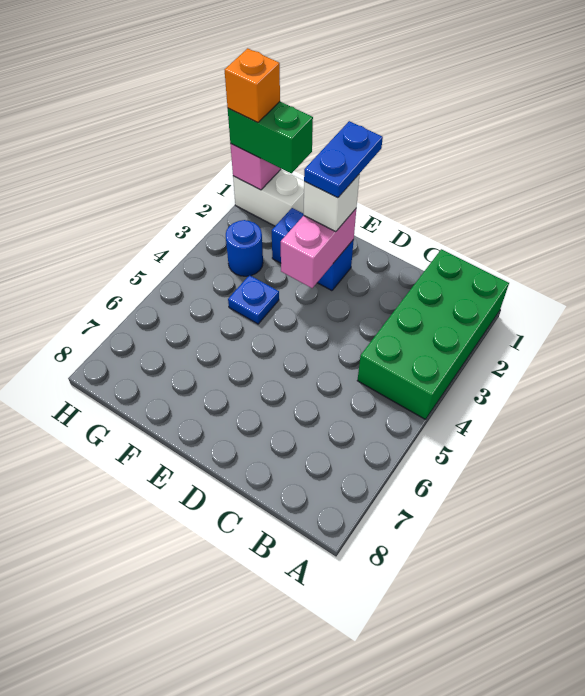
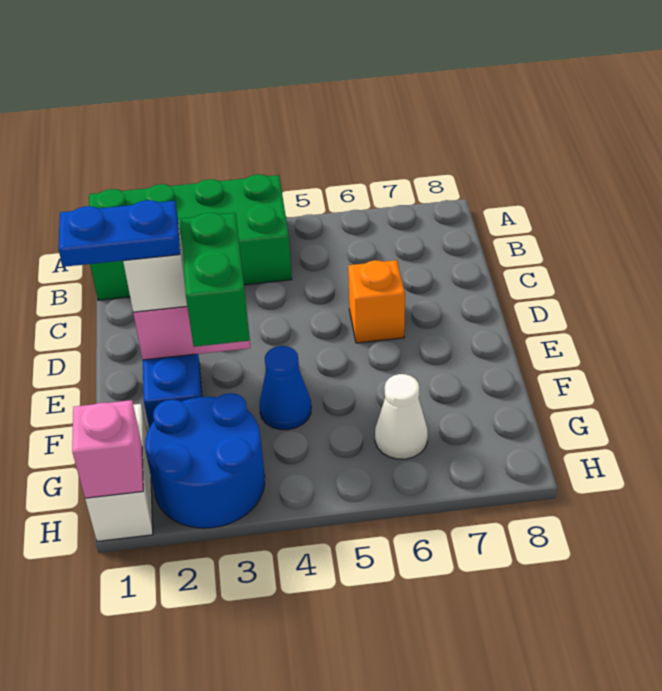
blue plate F4 level 1 -> blue cone F4 level 1
green brick G1:H1 level 3 -> green brick E3:F3 level 3
blue round brick G3 level 1 -> blue round brick G2:H3 level 1
none -> white cone G6 level 1
orange brick H1 level 4 -> orange brick D6 level 1

